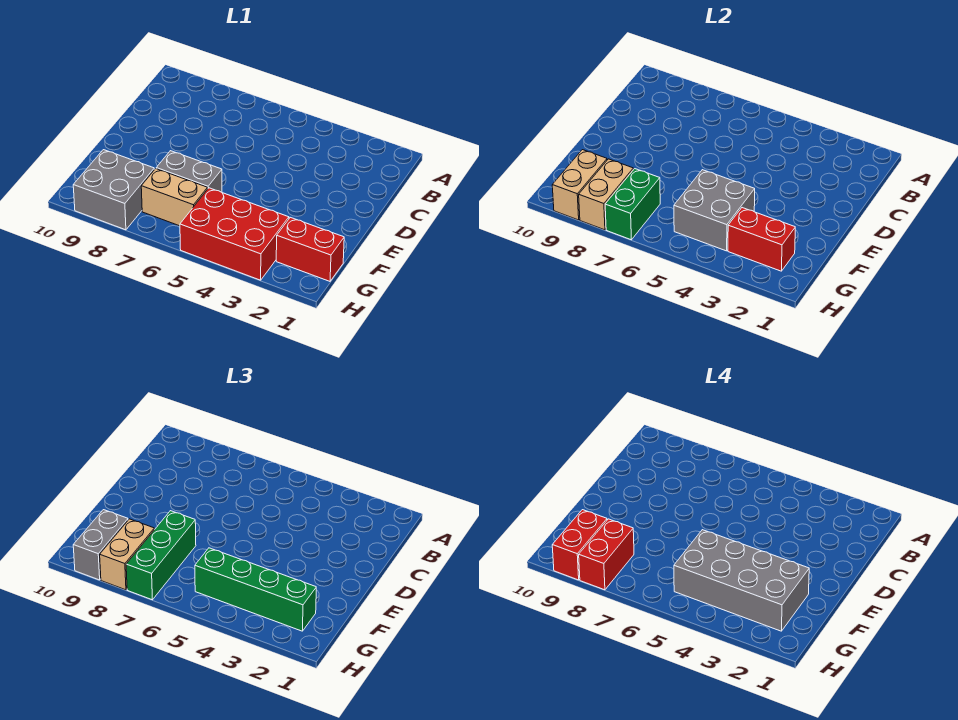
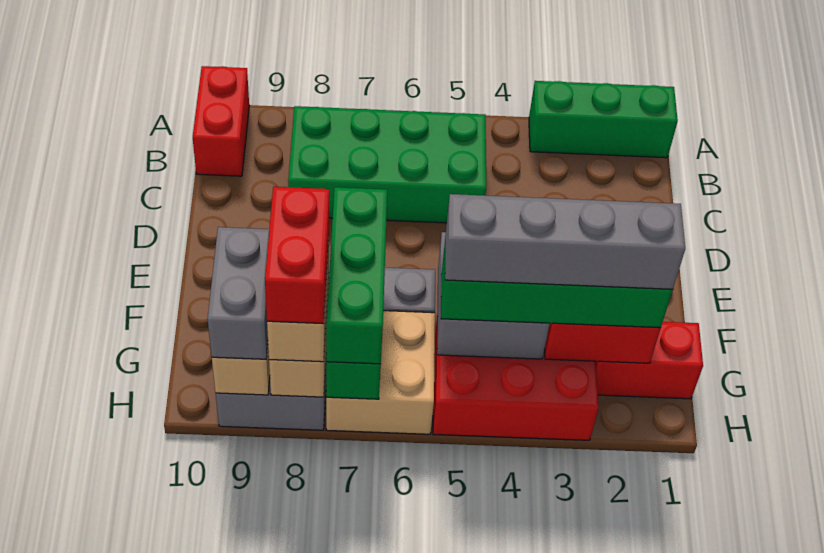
none -> green brick A1:A3 level 1
none -> green brick B5:C8 level 1
grey brick F2:G5 level 4 -> grey brick G2:G5 level 4
tan brick G6:G7 level 1 -> tan brick G6:H7 level 1
red brick G9:H9 level 4 -> red brick A10:B10 level 1

